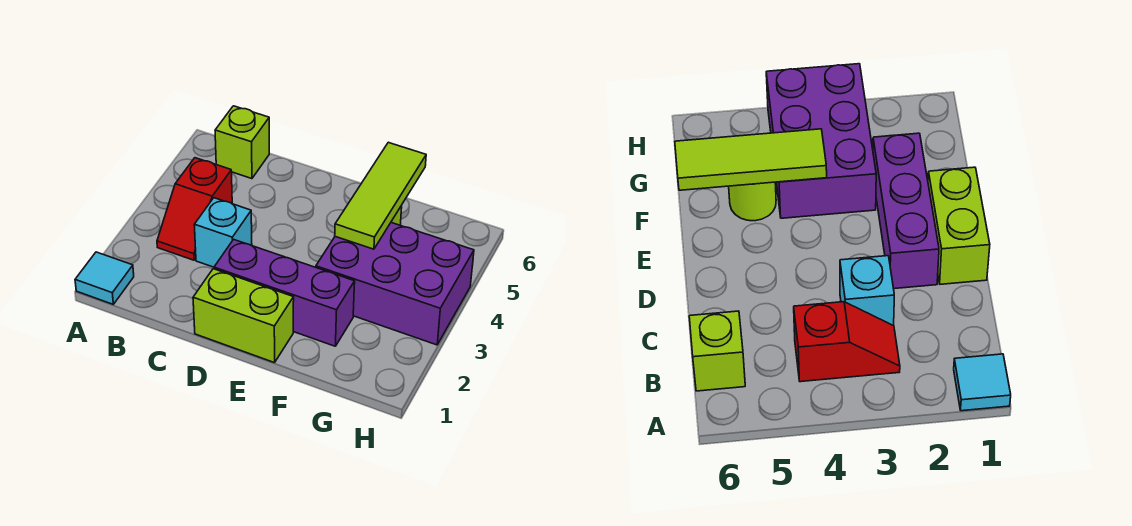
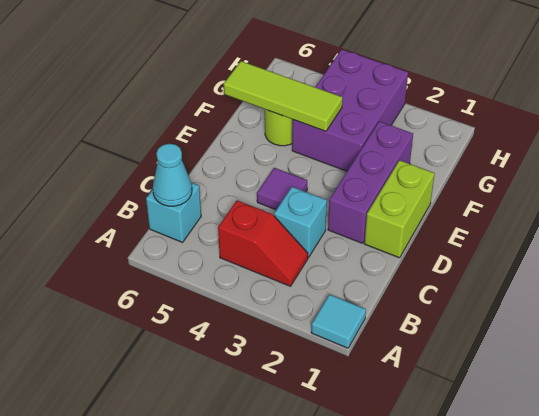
lime brick B6 level 1 -> cyan brick B6 level 1
none -> cyan cone B6 level 2
none -> purple tile D4 level 1

